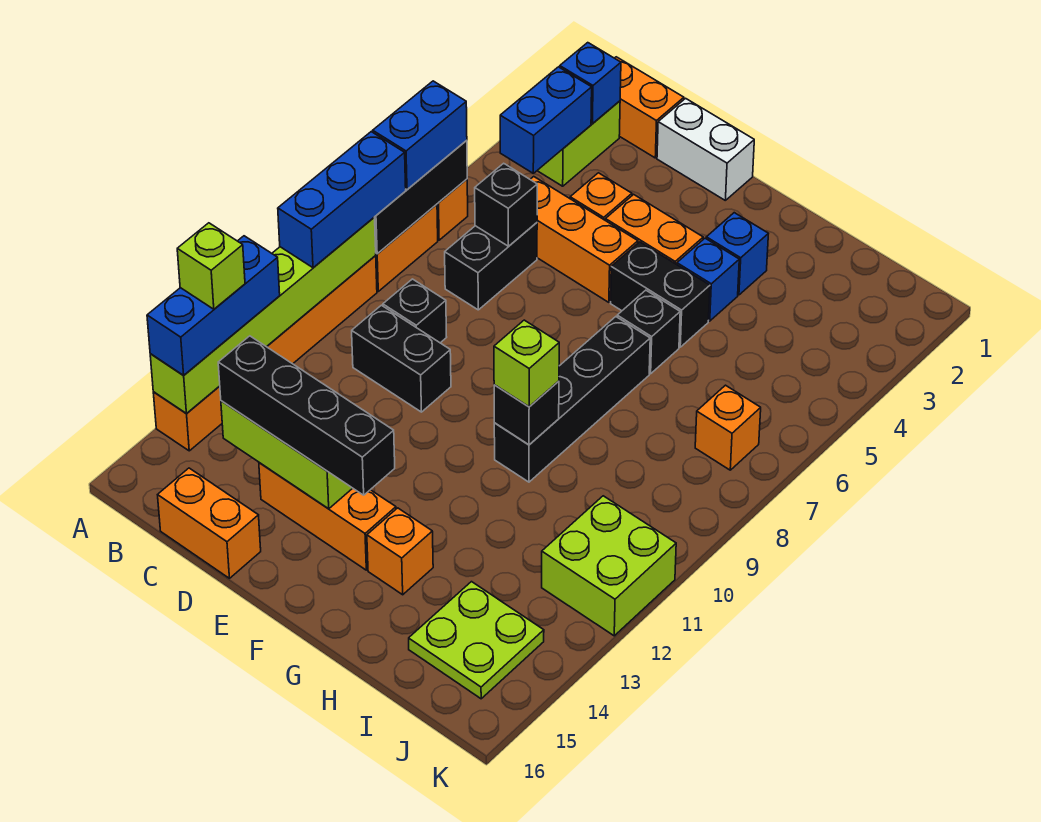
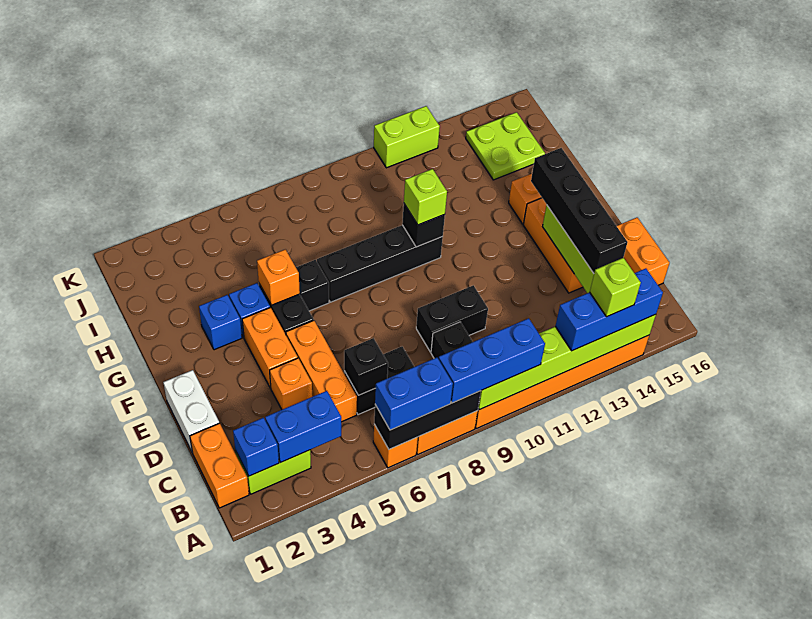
black brick C10:D10 level 1 -> black brick D9:D10 level 1
orange brick J7 level 1 -> orange brick G5 level 2
lime brick J11:K12 level 1 -> lime brick K11:K12 level 1

